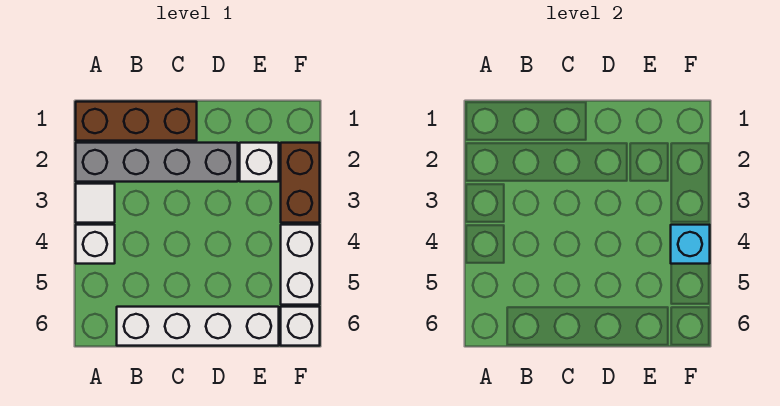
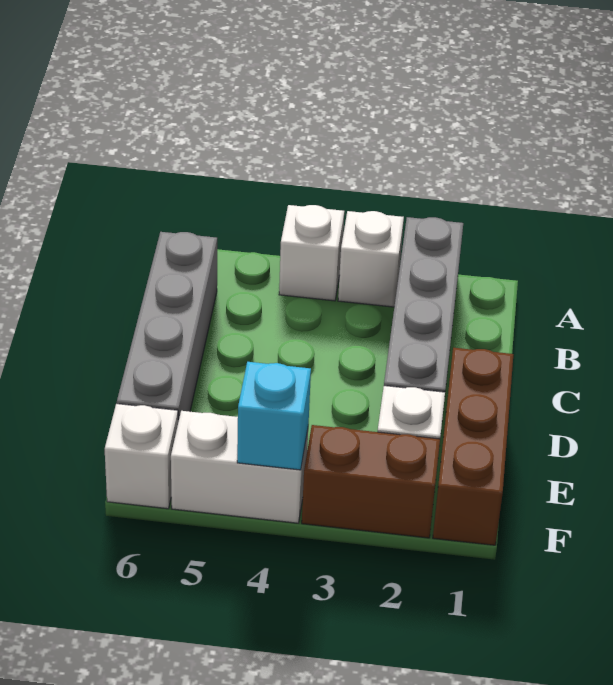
brown brick A1:C1 level 1 -> brown brick D1:F1 level 1
white tile A3 level 1 -> white brick A3 level 1
white brick B6:E6 level 1 -> grey brick B6:E6 level 1

